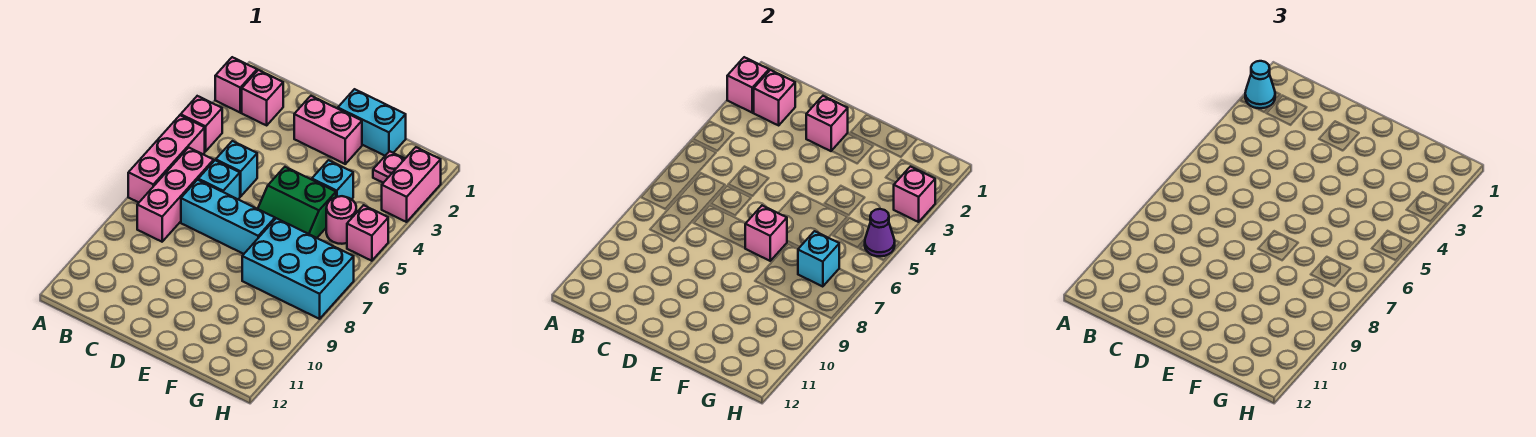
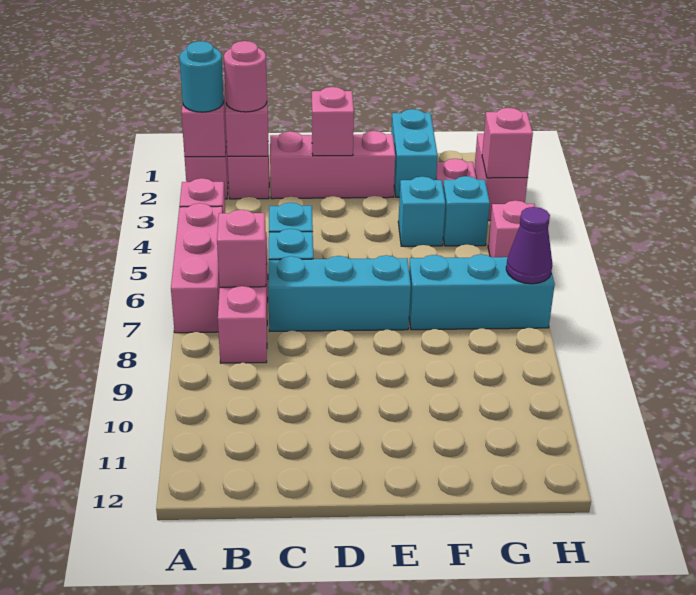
cyan cone A2 level 3 -> cyan round brick A2 level 3
pink brick D2:E2 level 1 -> pink brick C2:E2 level 1
cyan brick E1:F1 level 1 -> cyan brick F1:F2 level 1
green slope E5:F6 level 1 top 5 -> none
pink brick E7 level 2 -> pink brick B7 level 2
cyan brick F7:H8 level 1 -> cyan brick F7:H7 level 1
pink round brick G5 level 1 -> pink round brick B2 level 3
cyan brick G7 level 2 -> cyan brick G4 level 1
purple cone H5 level 2 -> purple cone H7 level 2

